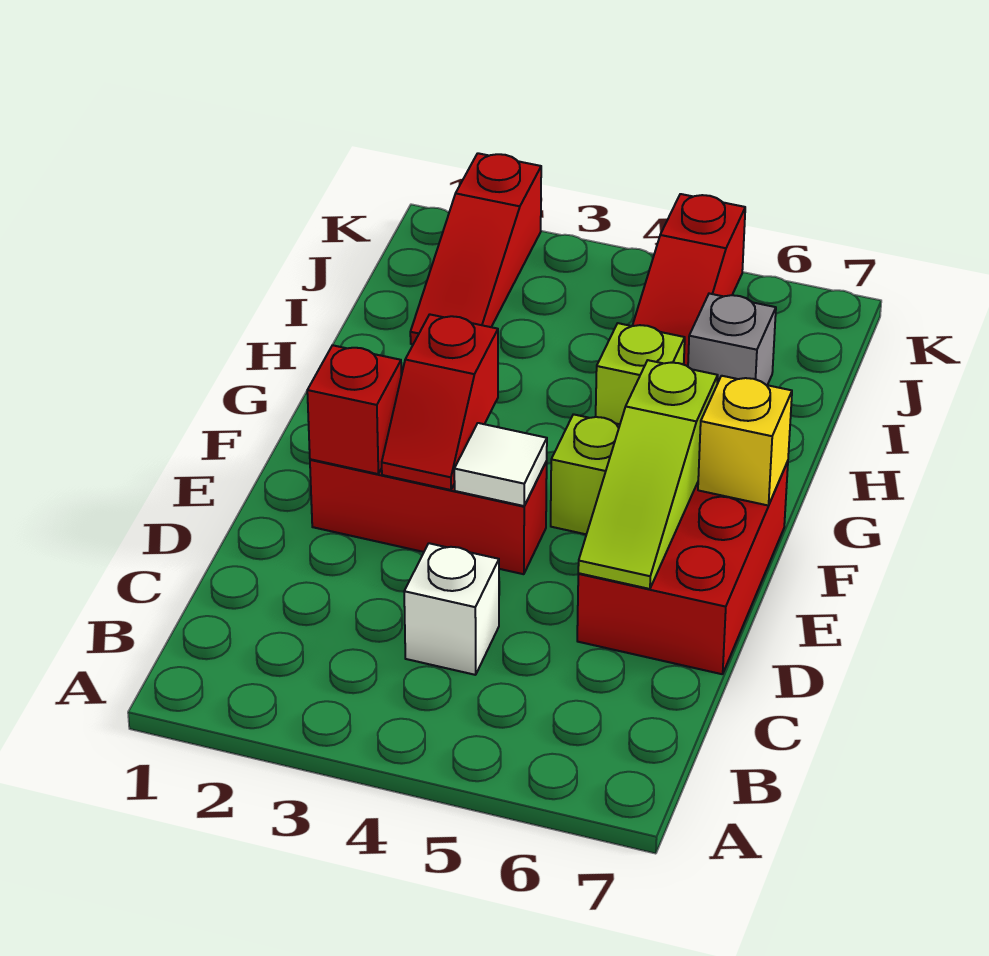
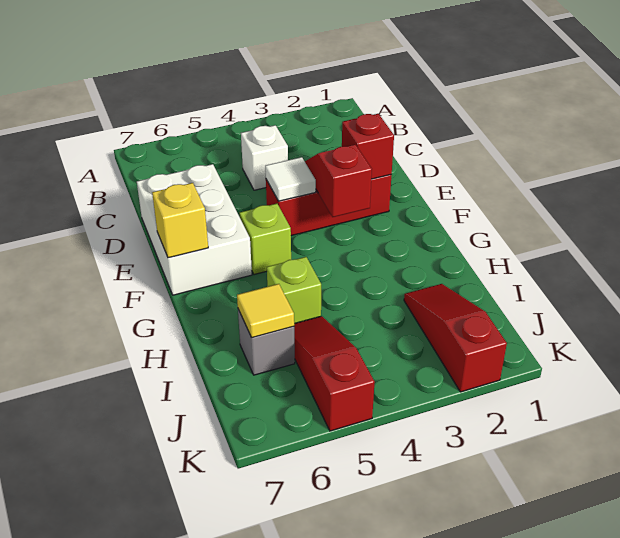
red brick D6:F7 level 1 -> white brick D6:F7 level 1
lime slope D6:F6 level 2 top F -> none
none -> yellow tile I6 level 2

